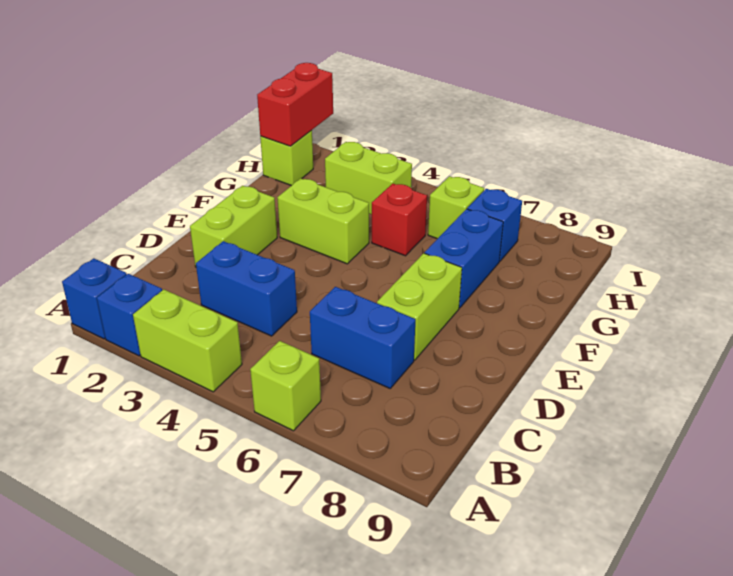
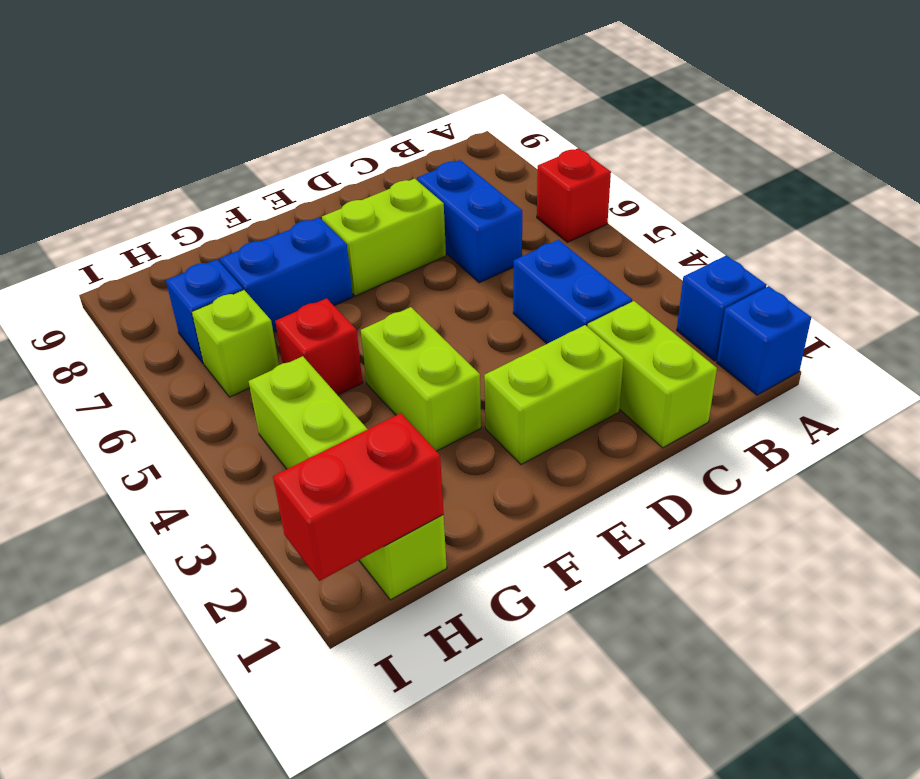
lime brick A3:A4 level 1 -> lime brick C1:C2 level 1
lime brick A6 level 1 -> red brick A6 level 1

